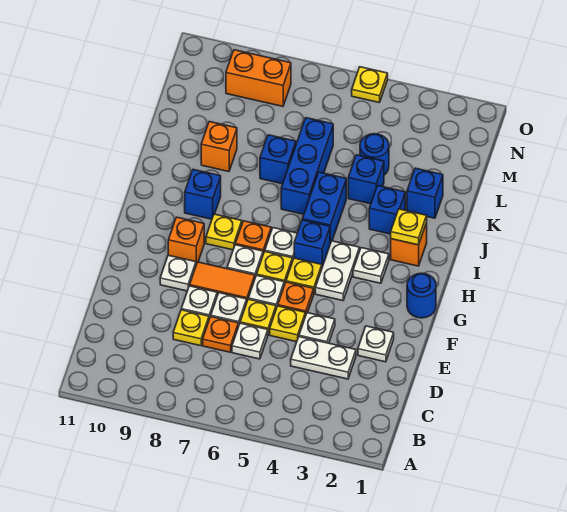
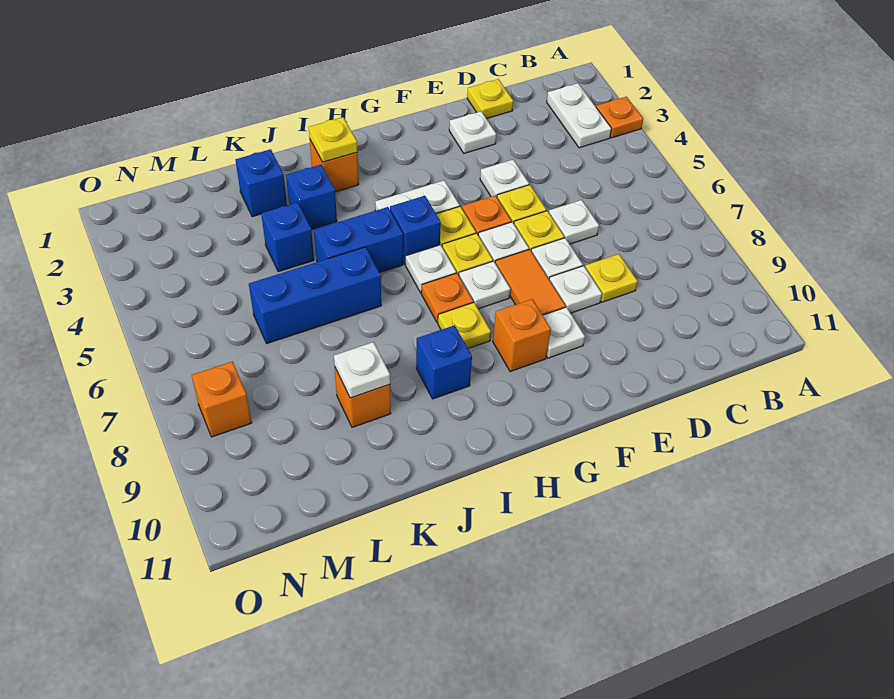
white plate D3:D4 level 1 -> white plate B2:B3 level 1
orange plate D7 level 1 -> orange plate A3 level 1
blue round brick G1 level 1 -> none
white plate H3 level 1 -> white plate K9 level 2
blue brick K7 level 1 -> none
blue round brick L4 level 1 -> none
orange brick N8:N9 level 1 -> orange brick N8 level 1
yellow plate O5 level 1 -> yellow plate D1 level 1

